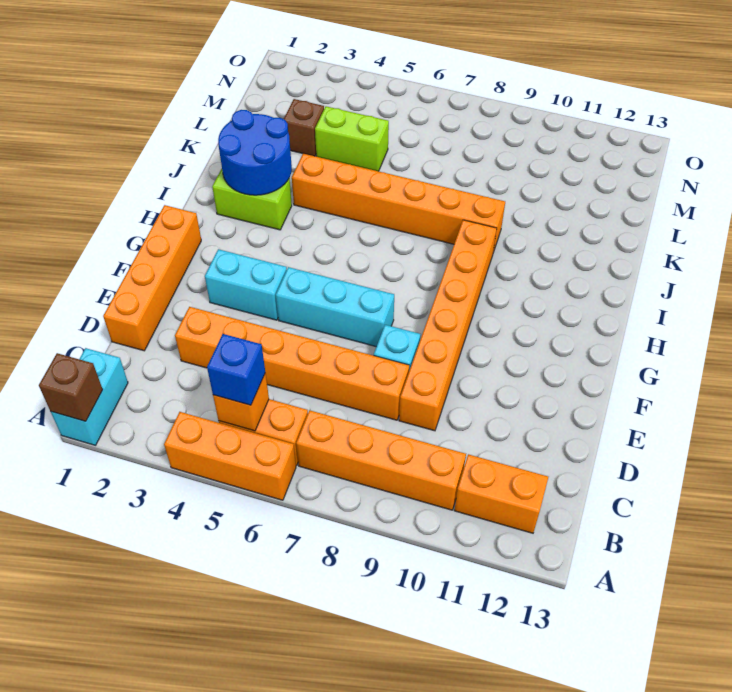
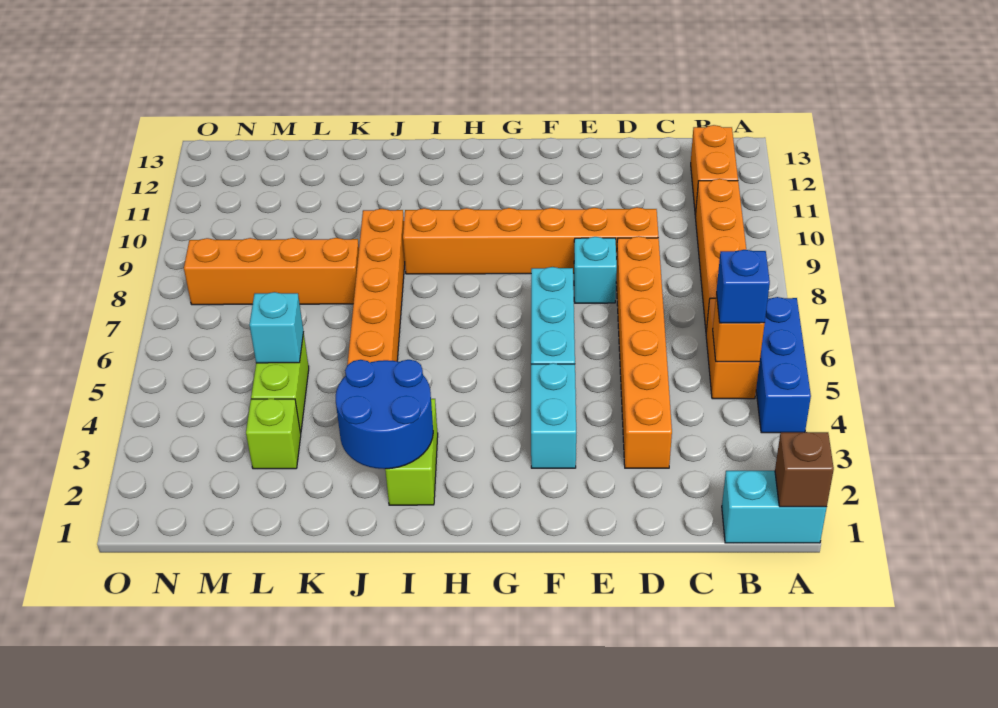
orange brick A4:A6 level 1 -> blue brick A4:A6 level 1
orange brick D1:G1 level 1 -> orange brick K8:N8 level 1
brown brick L3 level 1 -> lime brick L3 level 1
none -> cyan brick L5 level 2

